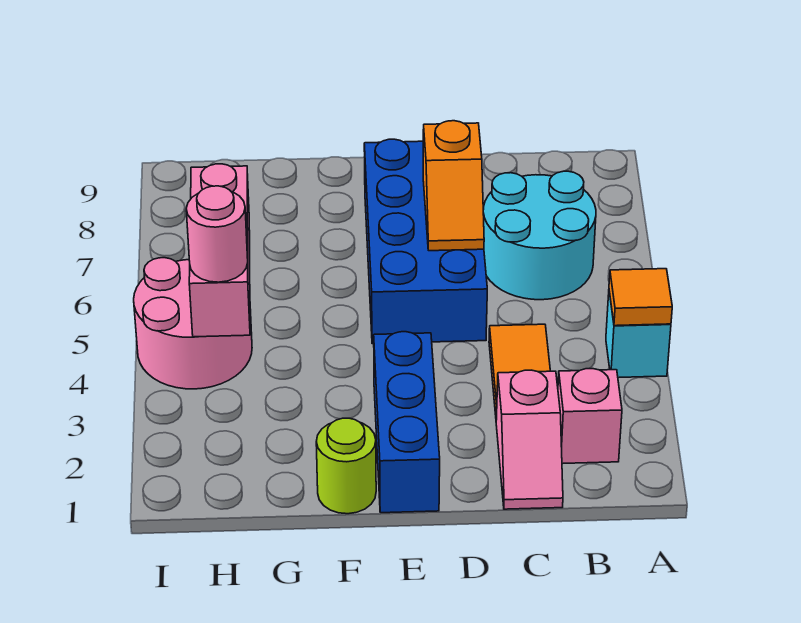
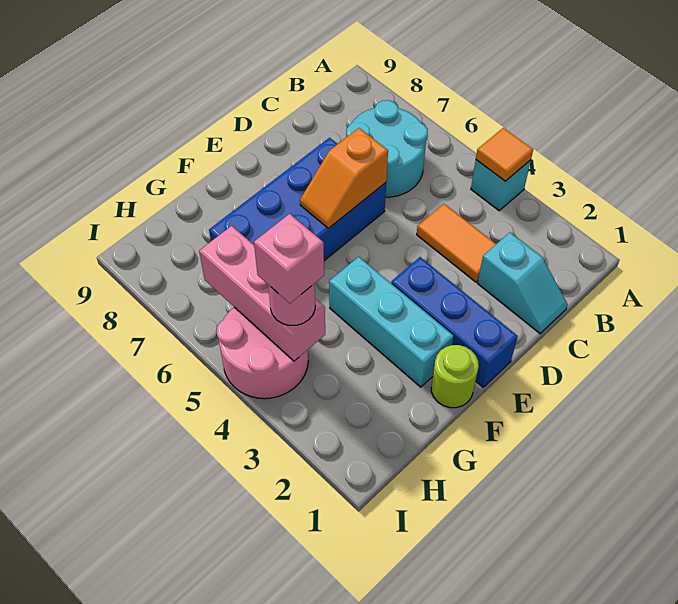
pink brick B2 level 1 -> pink brick H4 level 4
pink slope C1:C2 level 1 top 2 -> cyan slope C1:C2 level 1 top 2
blue brick D5:E8 level 1 -> blue brick D6:G7 level 1
orange slope D6:D7 level 2 top 7 -> orange slope D6:E6 level 2 top D
none -> cyan brick F2:F4 level 1

